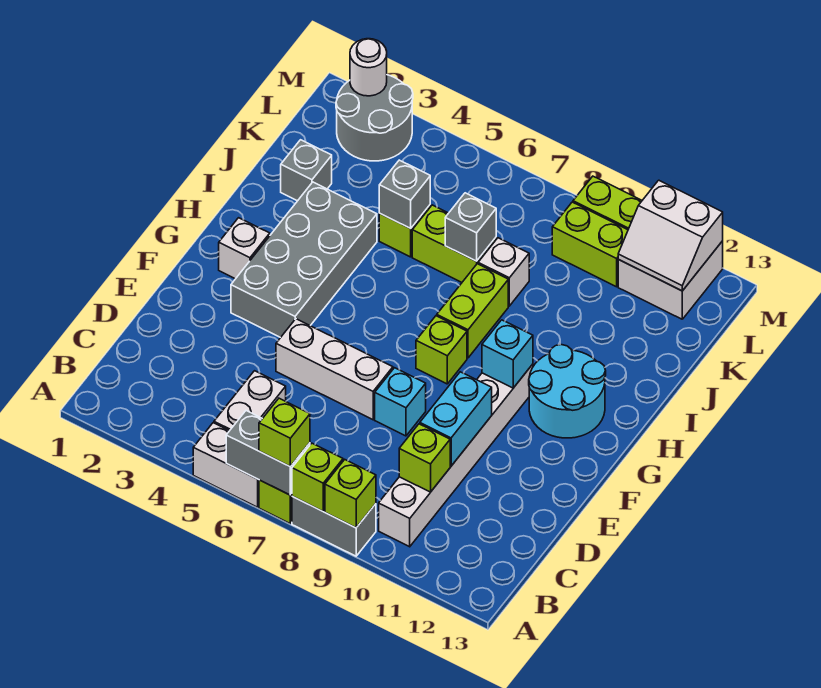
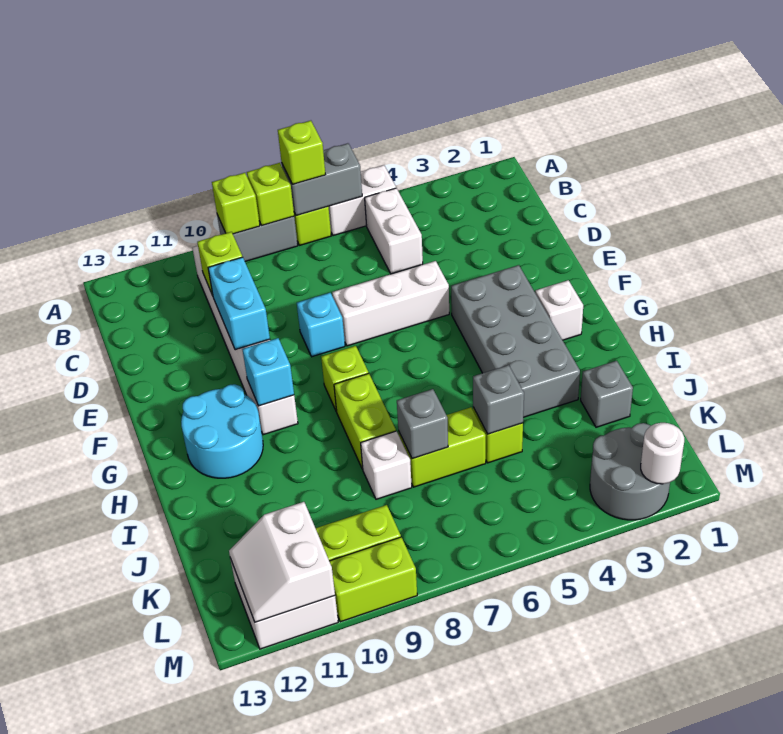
white slope L11:M12 level 2 top M -> white slope L11:M12 level 2 top 11

